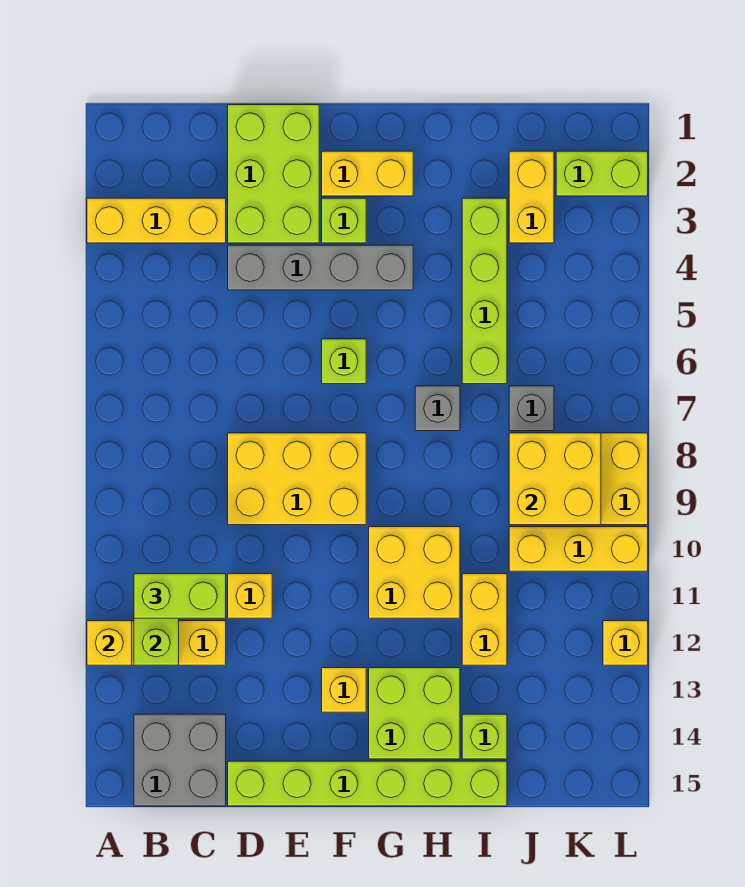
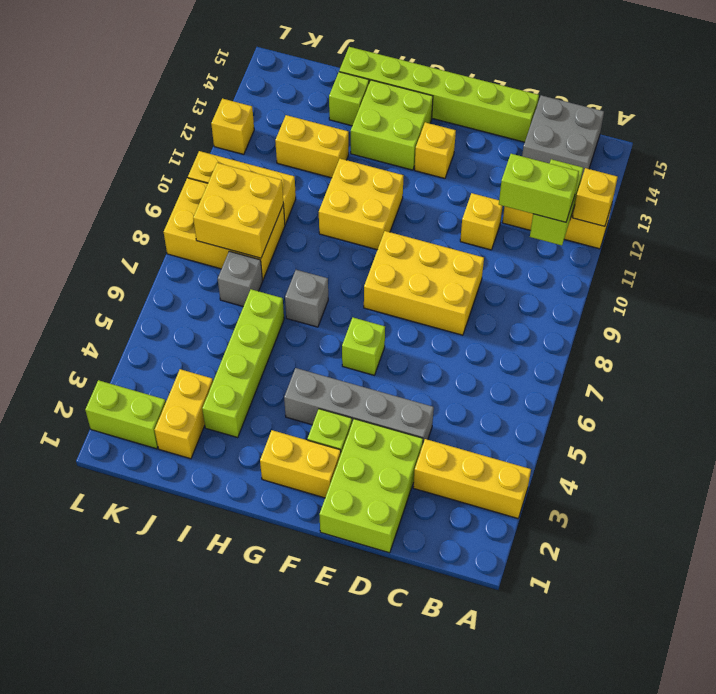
yellow brick I11:I12 level 1 -> yellow brick I12:J12 level 1

